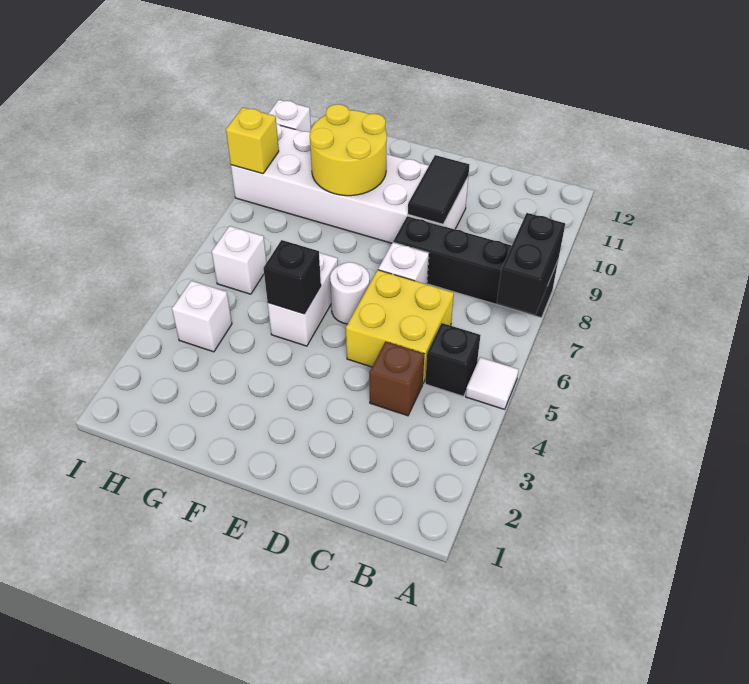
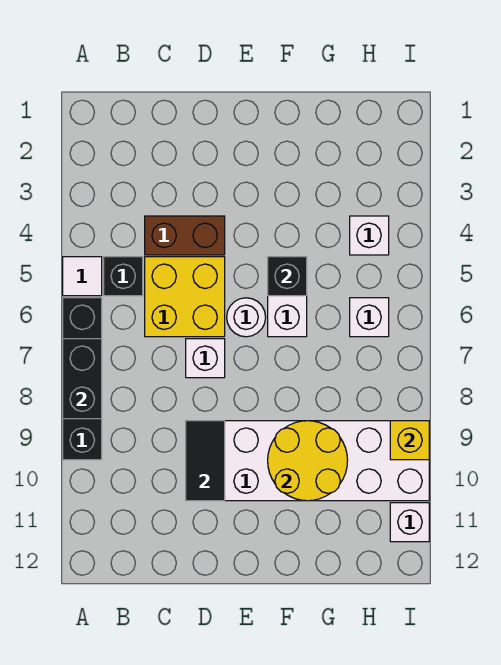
black brick A8:D8 level 1 -> black brick A6:A9 level 1
brown brick C4 level 1 -> brown brick C4:D4 level 1

